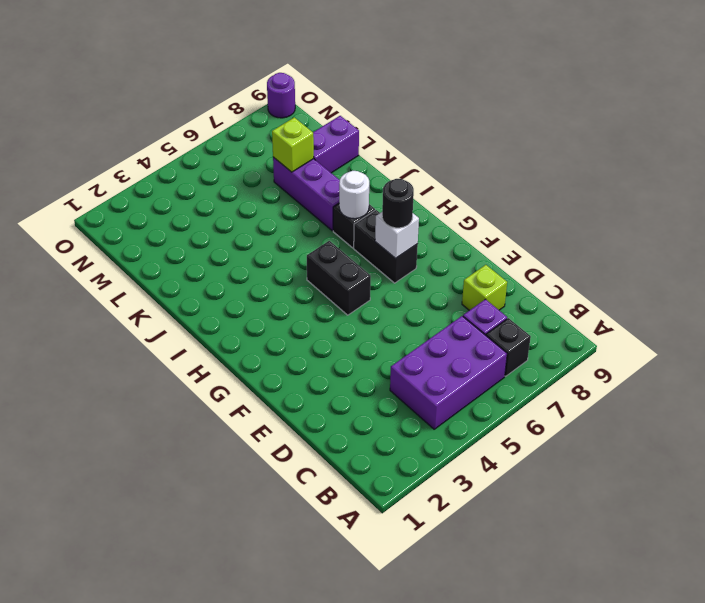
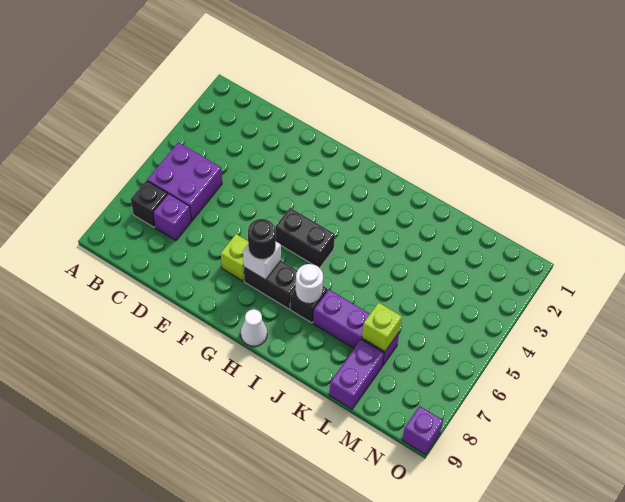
purple brick B4:C6 level 1 -> purple brick B5:C6 level 1
lime brick D8 level 1 -> lime brick F7 level 1
none -> white cone H9 level 1
purple round brick O9 level 1 -> purple brick O9 level 1

